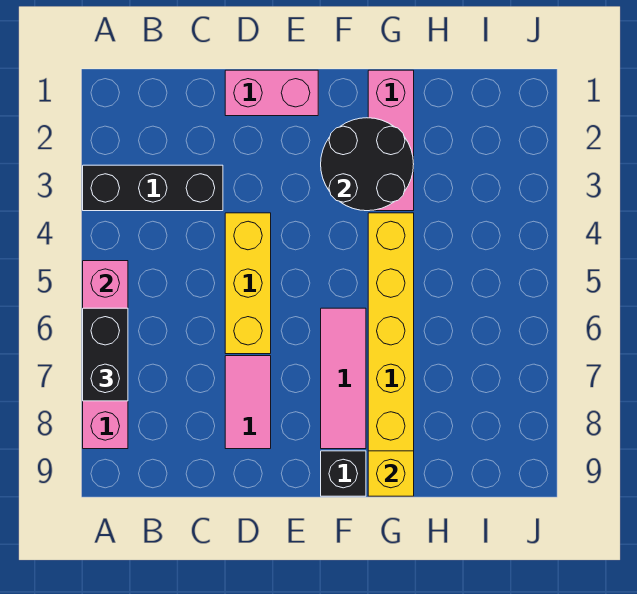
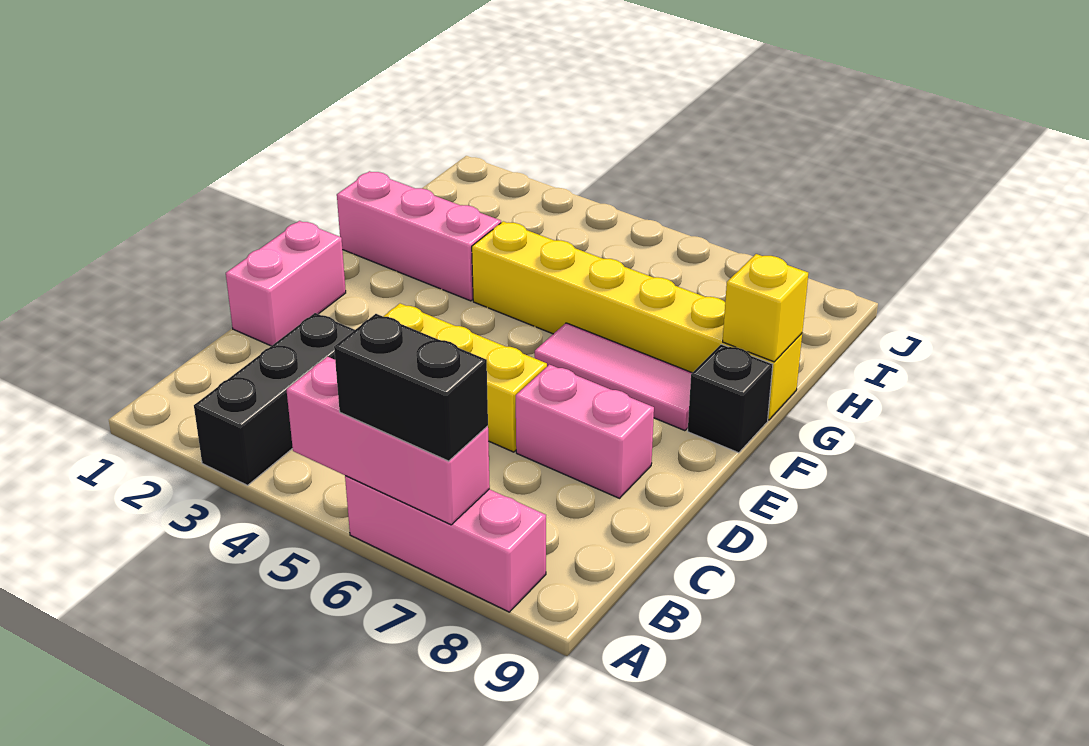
pink tile D7:D8 level 1 -> pink brick D7:D8 level 1
black round brick F2:G3 level 2 -> none

